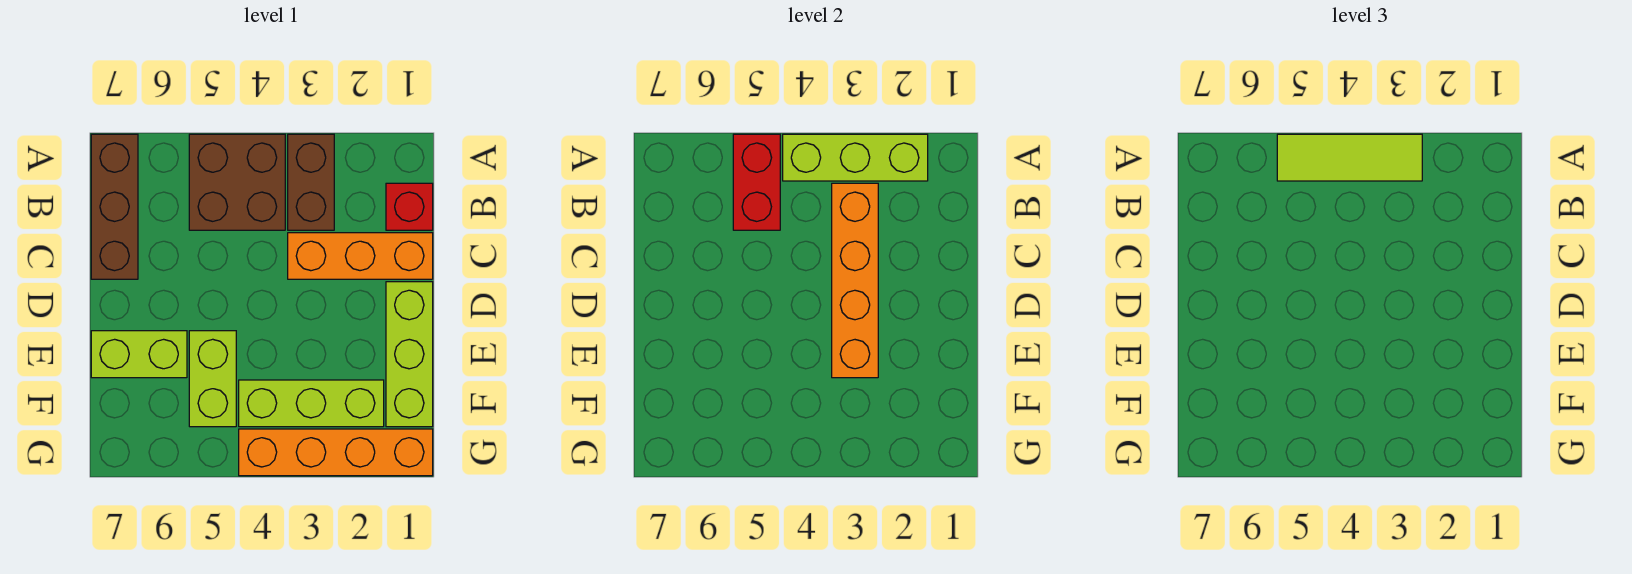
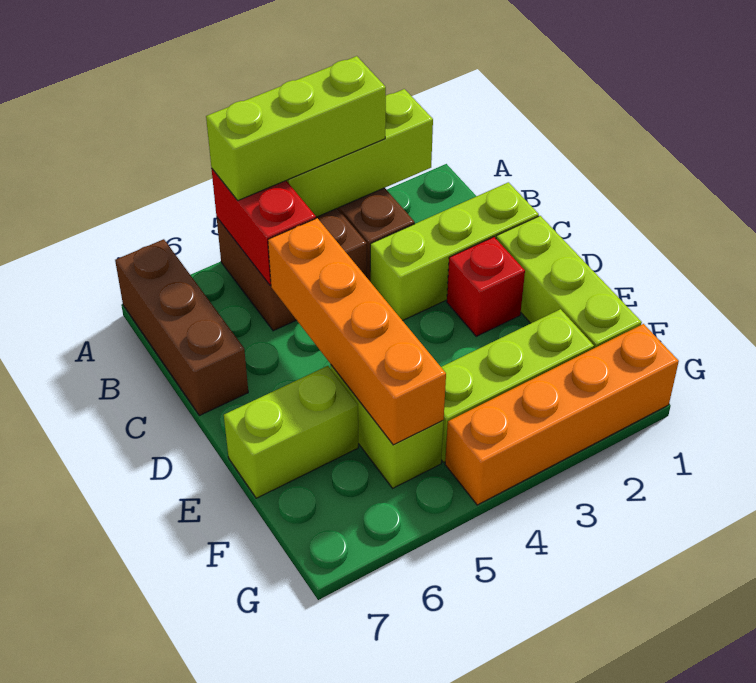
lime tile A3:A5 level 3 -> lime brick A3:A5 level 3
red brick B1 level 1 -> red brick D2 level 1
orange brick B3:E3 level 2 -> orange brick C5:F5 level 2
orange brick C1:C3 level 1 -> lime brick C1:C3 level 1

